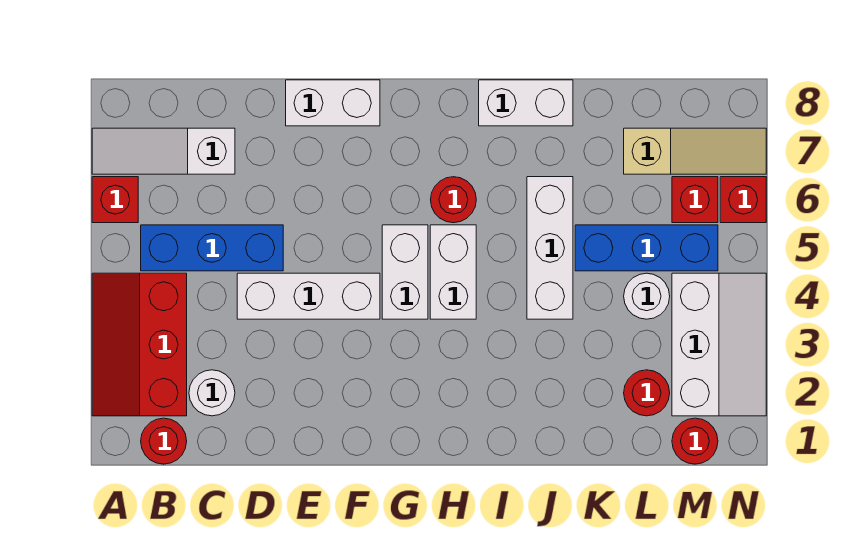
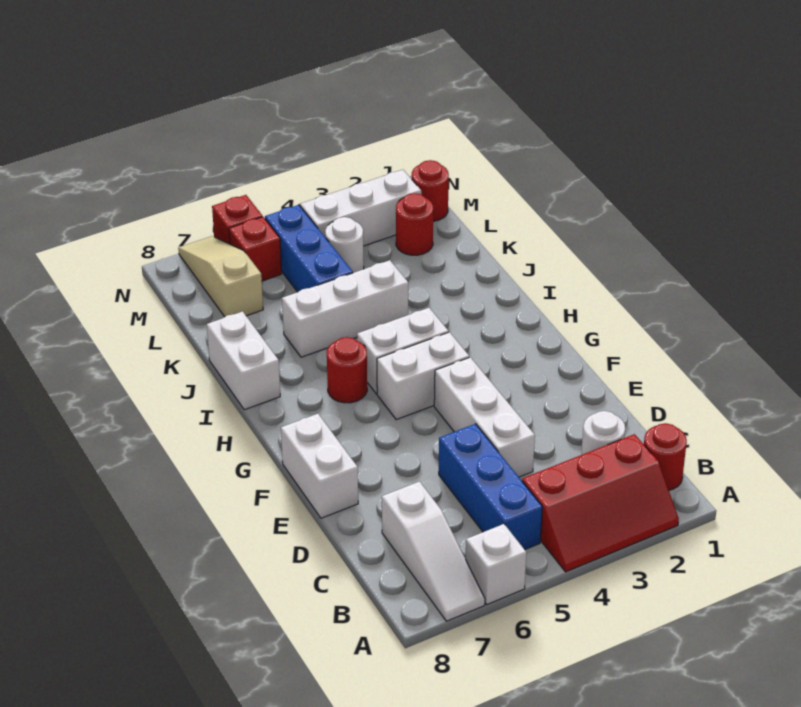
red brick A6 level 1 -> white brick A6 level 1

